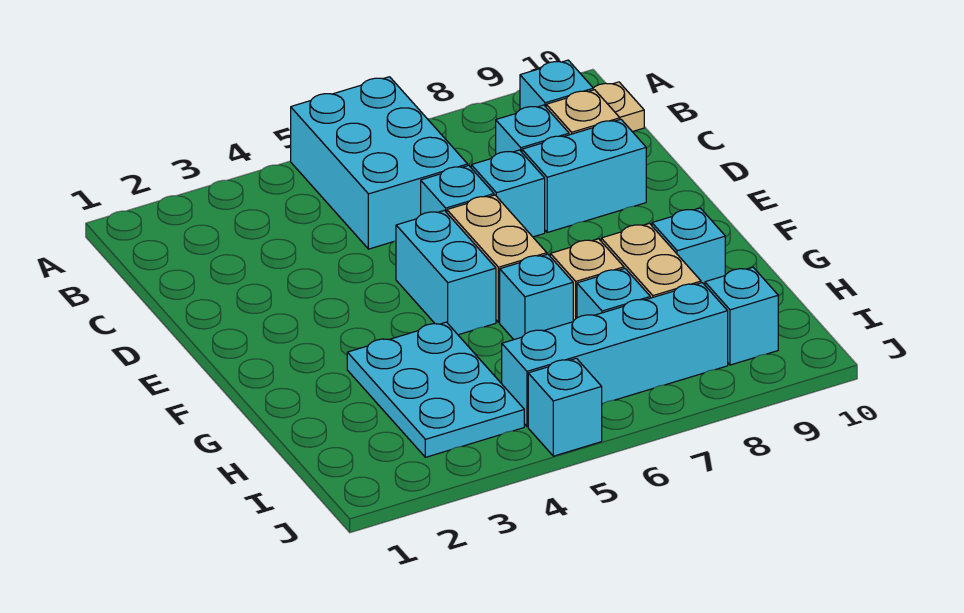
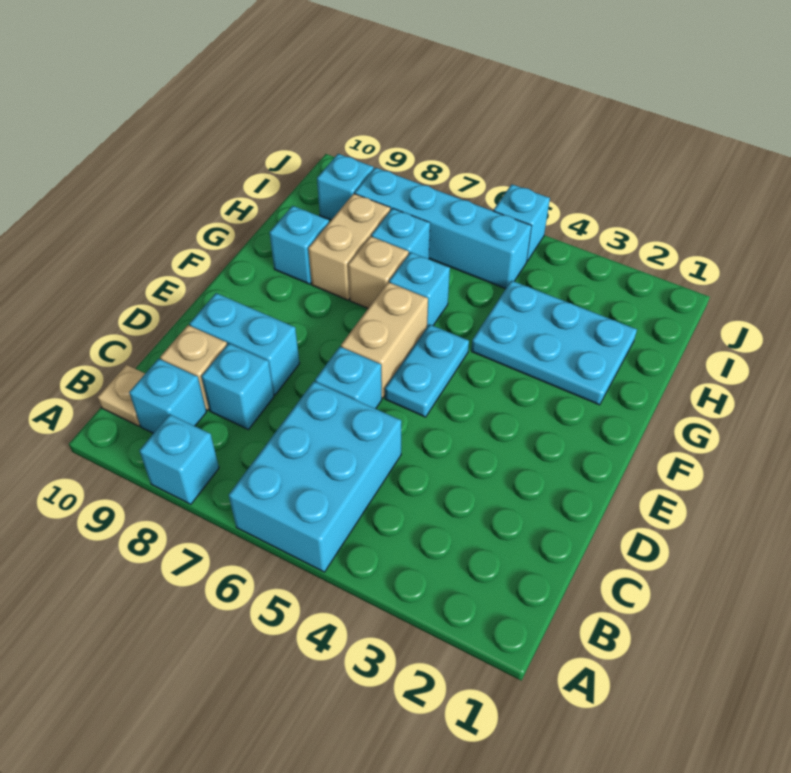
cyan brick D7 level 1 -> cyan brick A8 level 1
cyan brick E5:F5 level 1 -> cyan plate E5:F5 level 1
cyan plate G3:I4 level 1 -> cyan plate G2:H4 level 1

